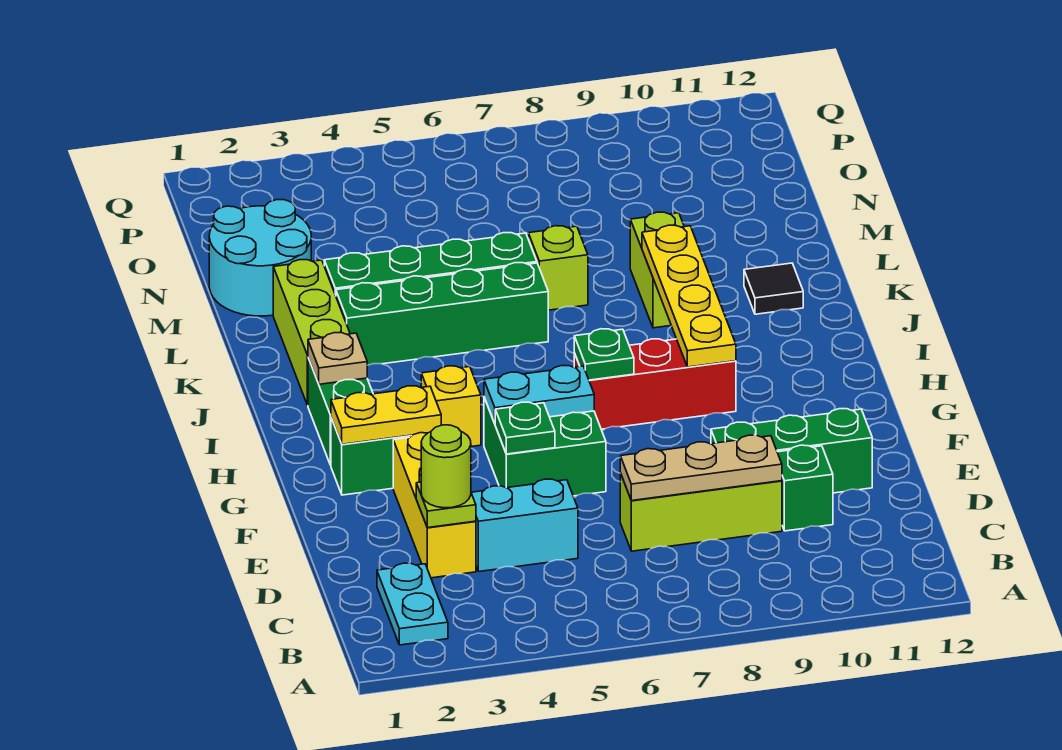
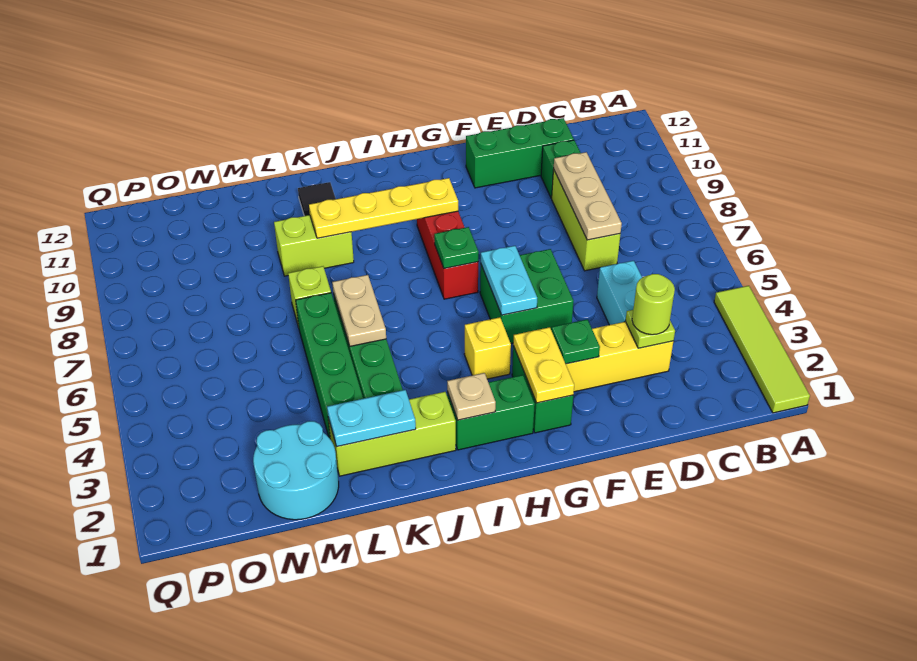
none -> lime tile A1:A4 level 1
cyan plate B2:C2 level 1 -> cyan plate K2:L2 level 2
green brick E9:E11 level 1 -> green brick D11:F11 level 1
green plate F5 level 2 -> green plate F3 level 2
none -> tan plate K5:K6 level 2

